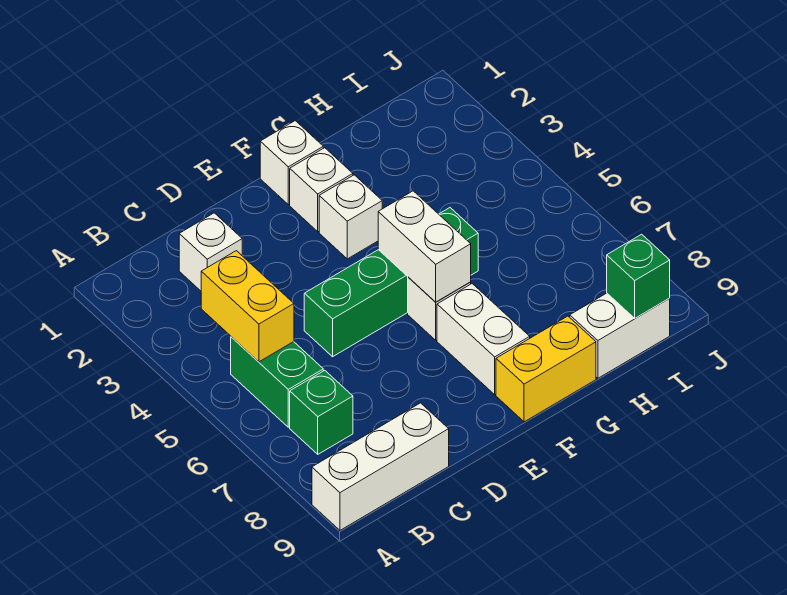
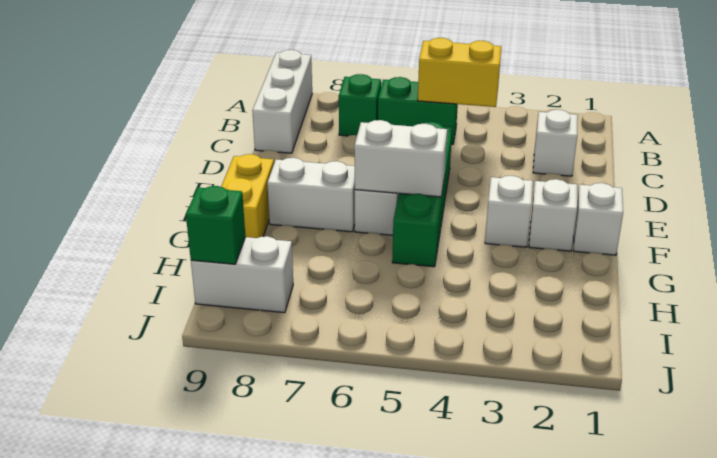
white brick H9:I9 level 1 -> white brick I8:I9 level 1

